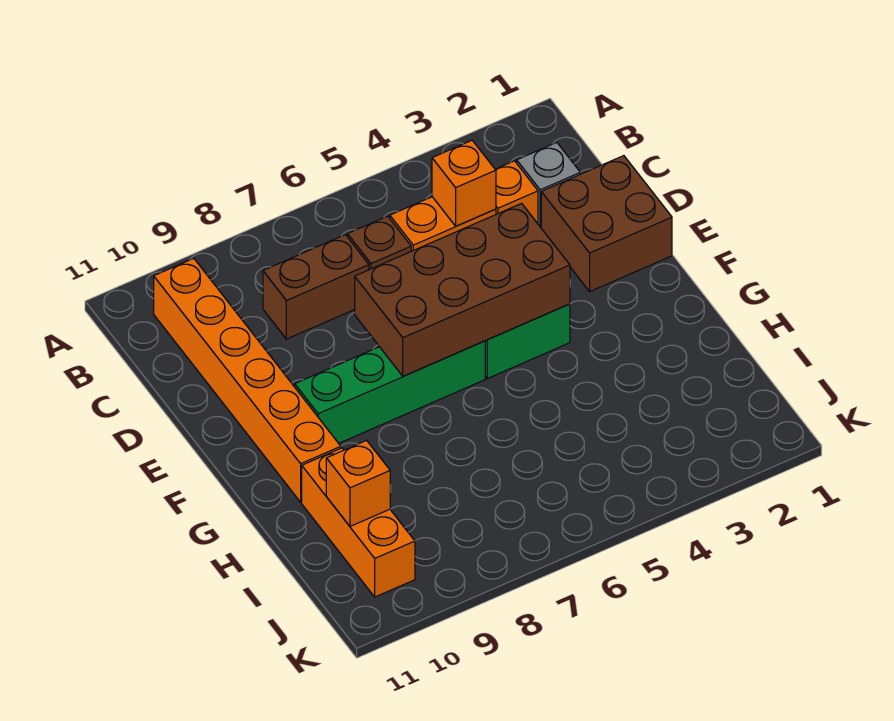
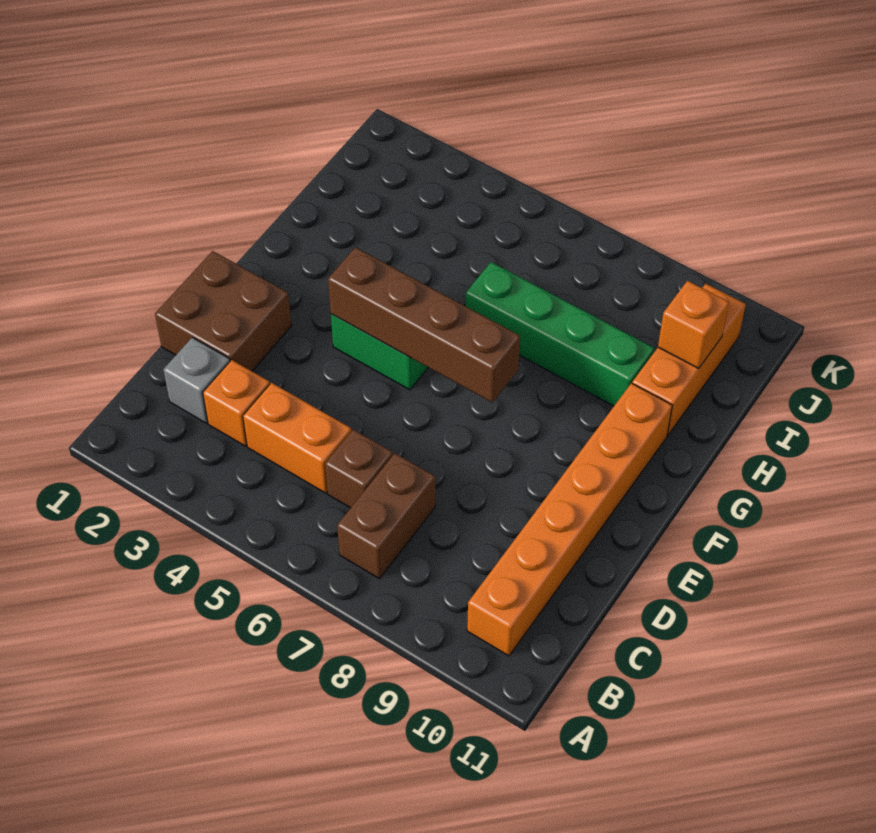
orange brick C4 level 2 -> none
brown brick C7:C8 level 1 -> brown brick B7:C7 level 1
brown brick E4:F7 level 2 -> brown brick F4:F7 level 2
green brick F6:F9 level 1 -> green brick H6:H9 level 1

